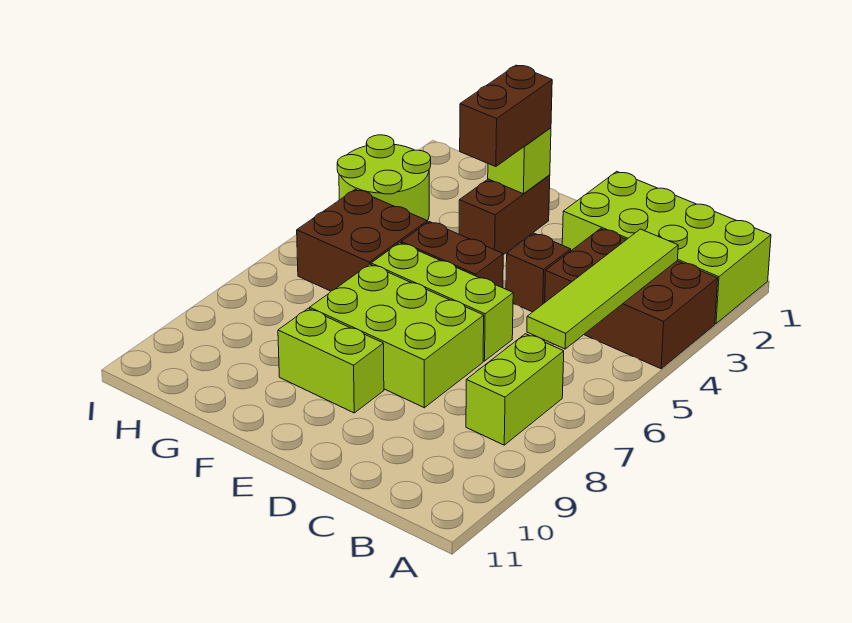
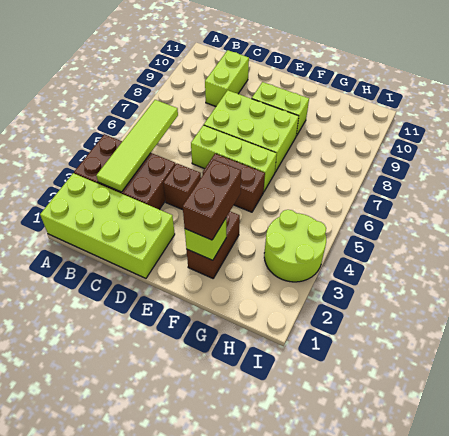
lime brick B7:B8 level 1 -> lime brick C9:C10 level 1
brown brick G5:H6 level 1 -> none

